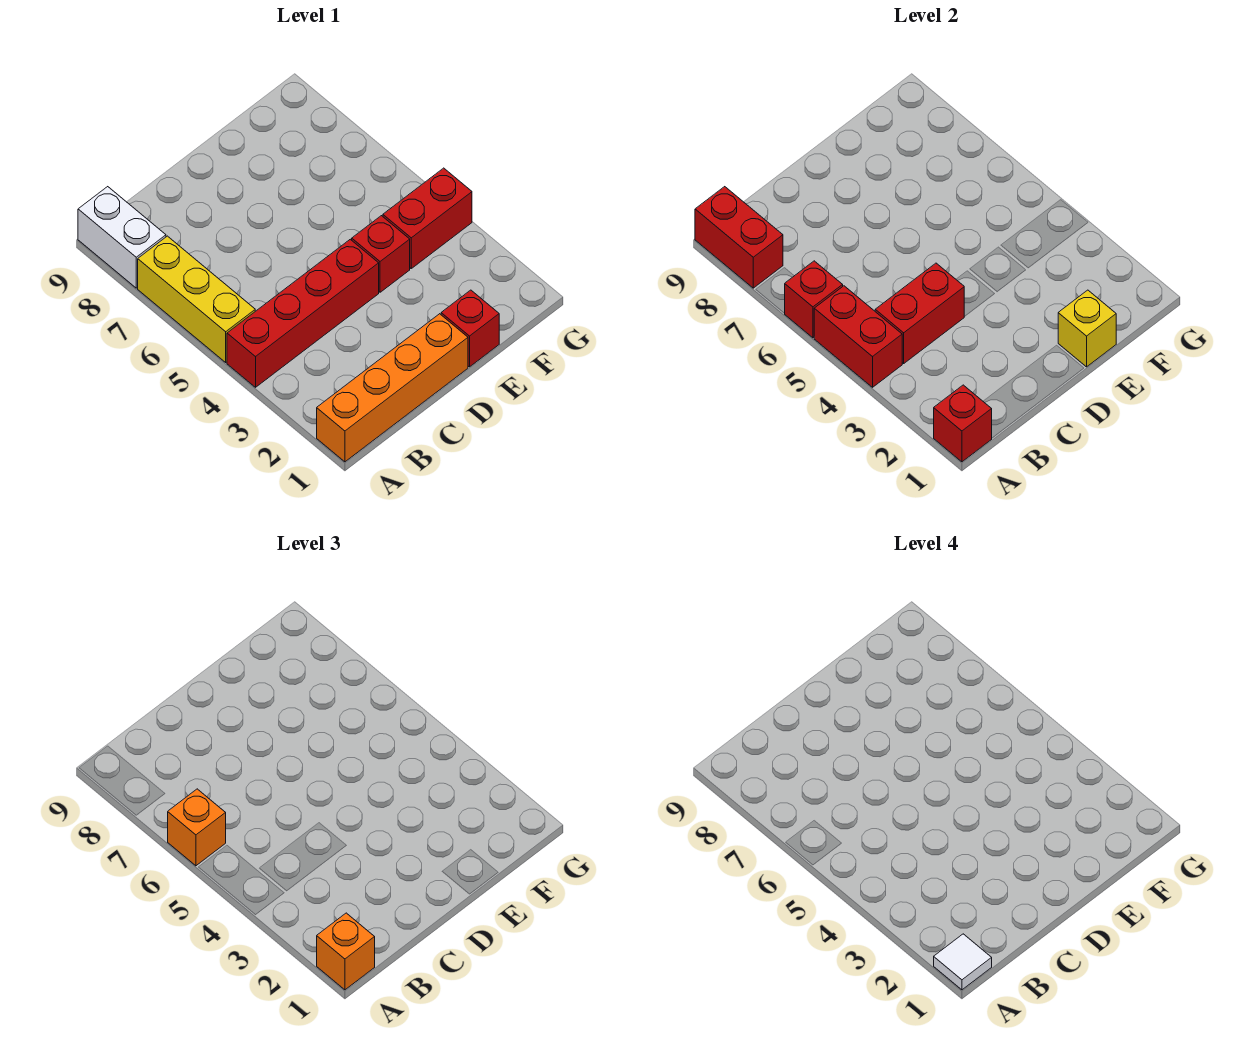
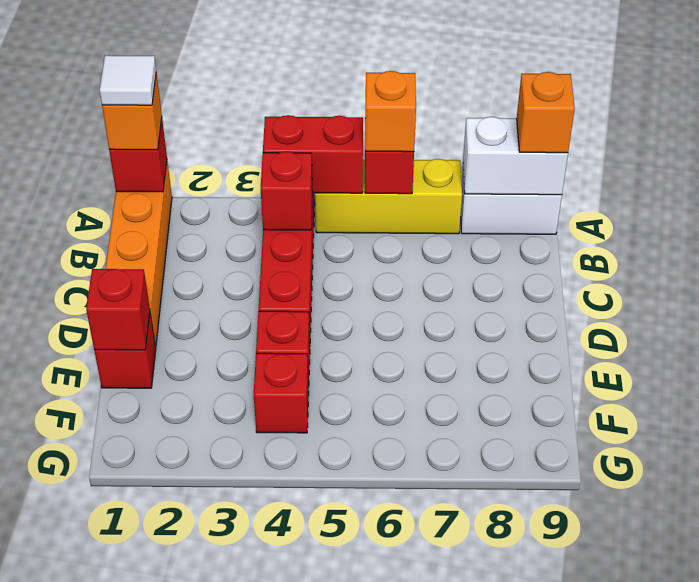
red brick A8:A9 level 2 -> white brick A8:A9 level 2
none -> orange brick A9 level 3
red brick B4:C4 level 2 -> red brick B4 level 2
yellow brick E1 level 2 -> red brick E1 level 2
red brick F4:G4 level 1 -> red brick F4 level 1

